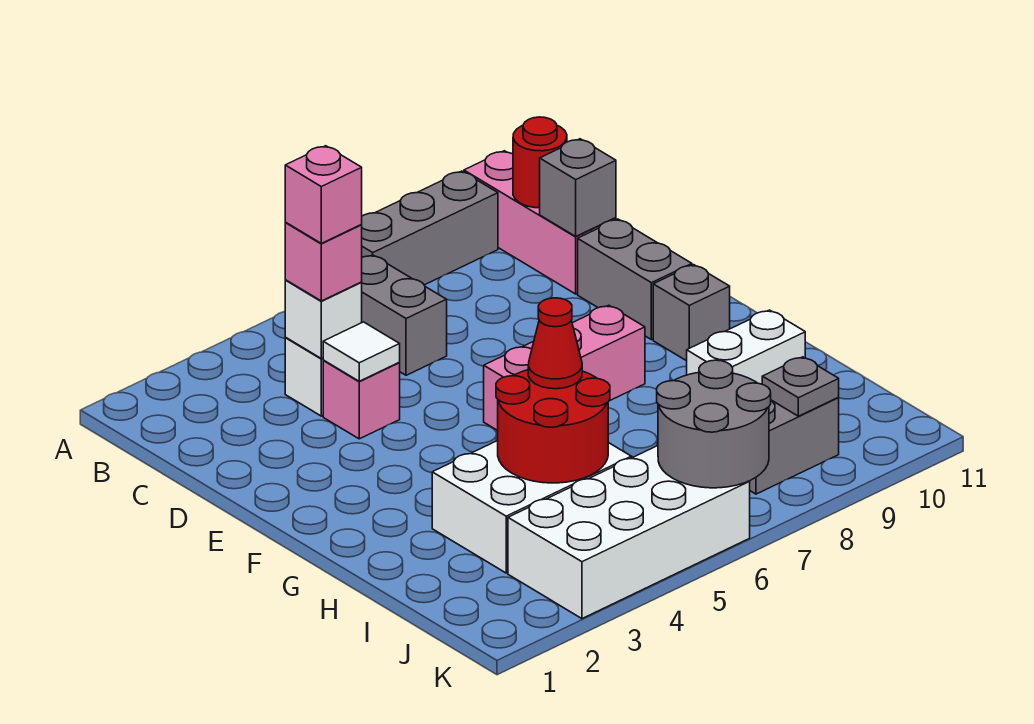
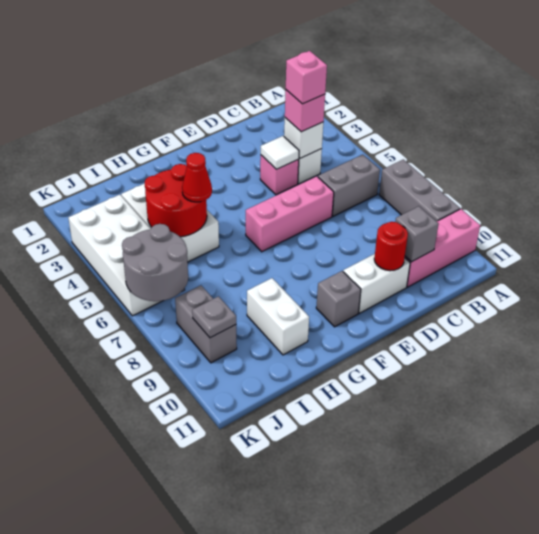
red round brick B10 level 2 -> red round brick D10 level 2
grey brick D10:E10 level 1 -> white brick D10:E10 level 1
pink brick F6:F8 level 1 -> pink brick D6:F6 level 1

